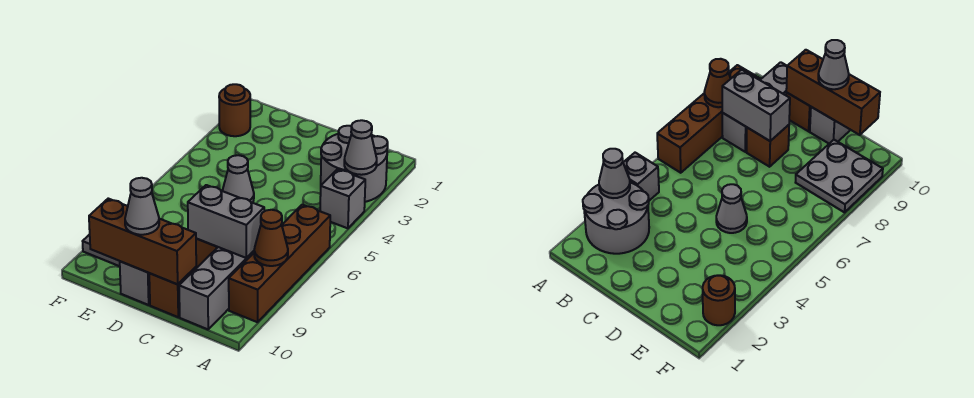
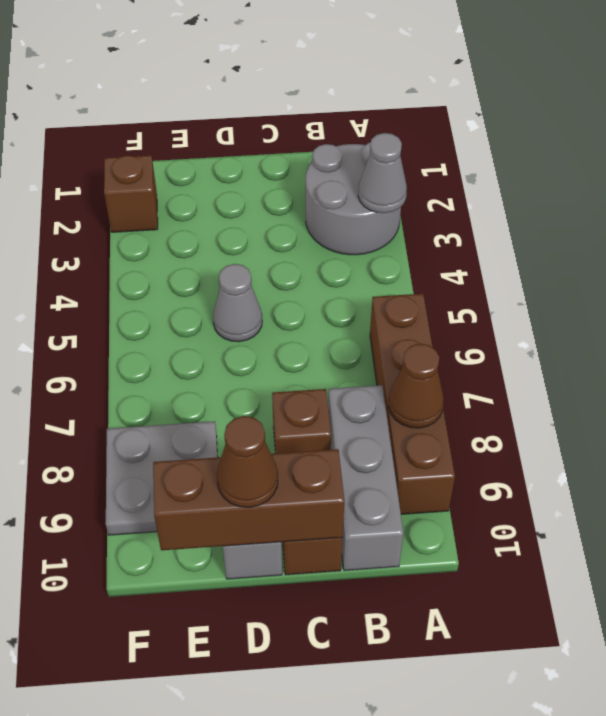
grey brick A4 level 1 -> none
grey brick B8:C8 level 2 -> none
grey cone D10 level 3 -> brown cone D10 level 3
brown round brick F2 level 1 -> brown brick F2 level 1

